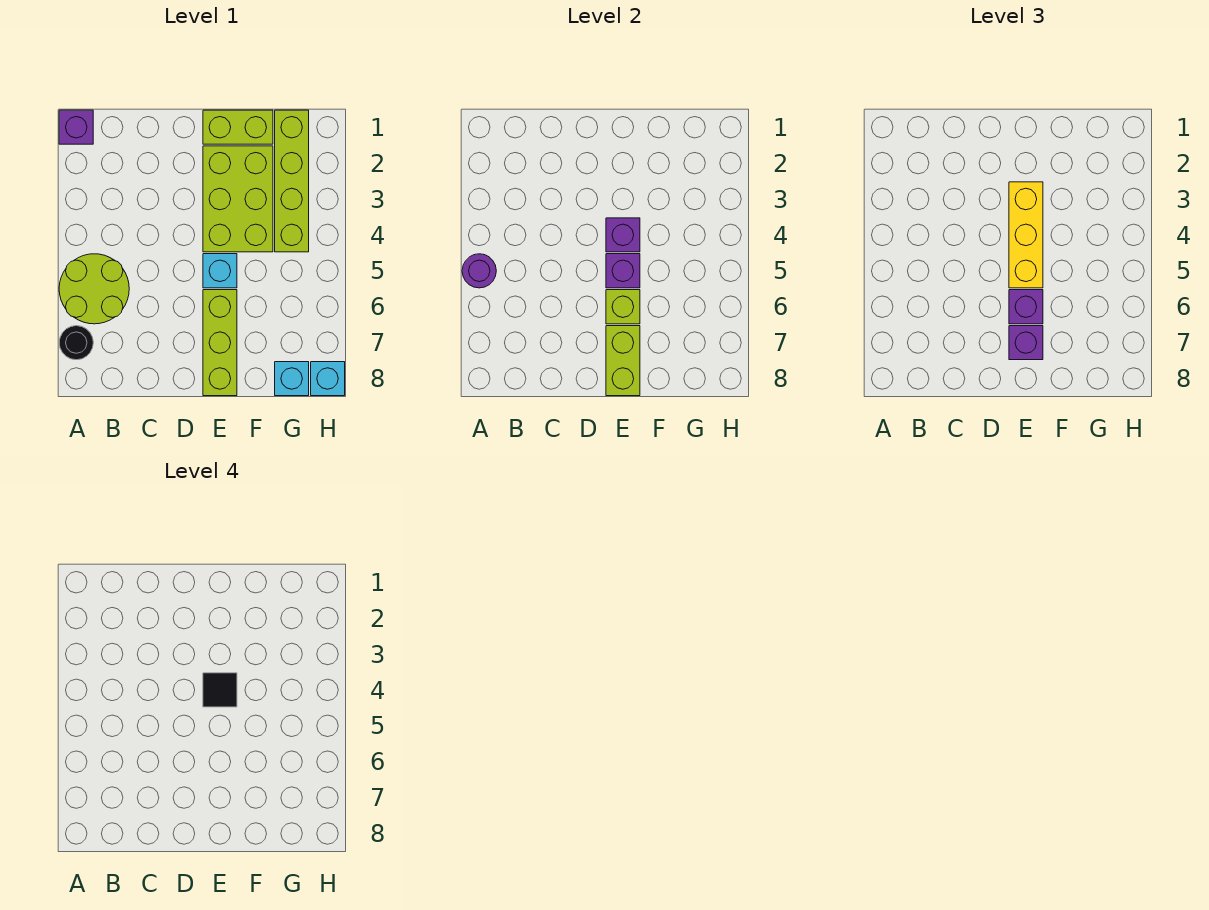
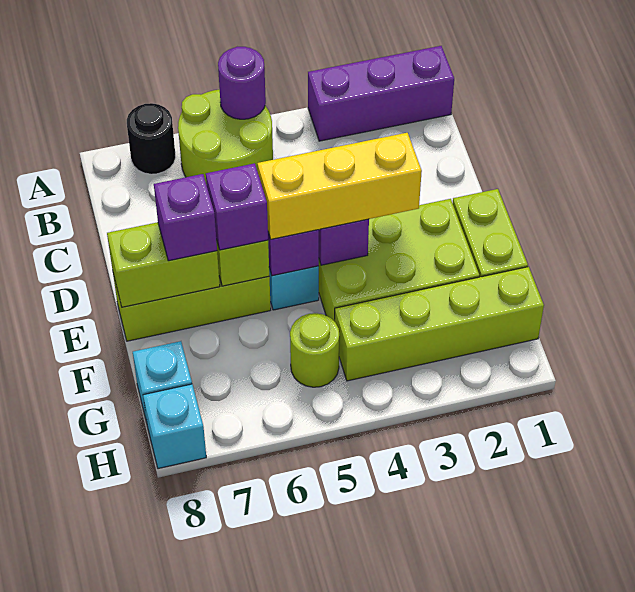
purple brick A1 level 1 -> purple brick A1:A3 level 1
black tile E4 level 4 -> none
none -> lime round brick G5 level 1

